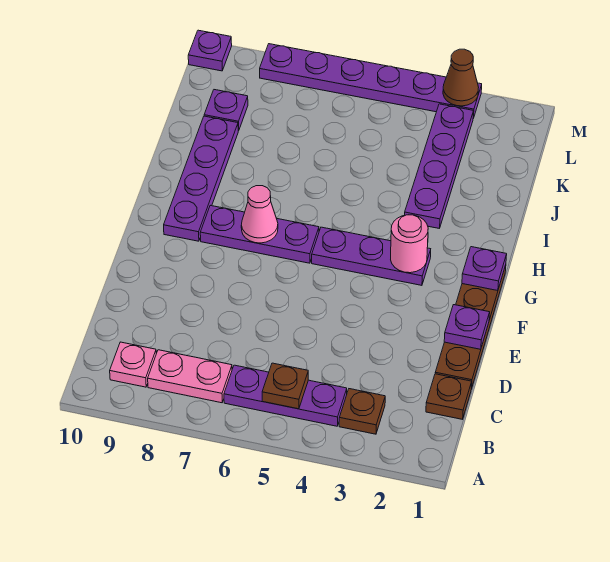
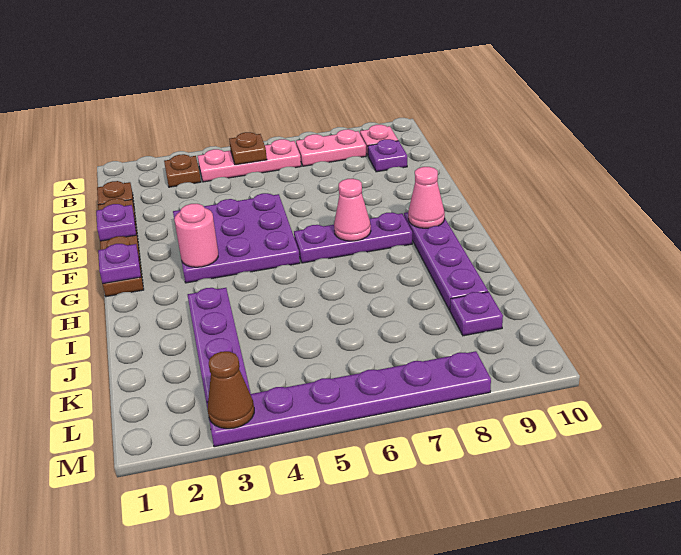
purple plate B4:B6 level 1 -> pink plate B4:B6 level 1
purple plate G3:G5 level 1 -> purple plate E3:G5 level 1
none -> pink cone G9 level 2
purple plate M10 level 1 -> purple plate C9 level 1

